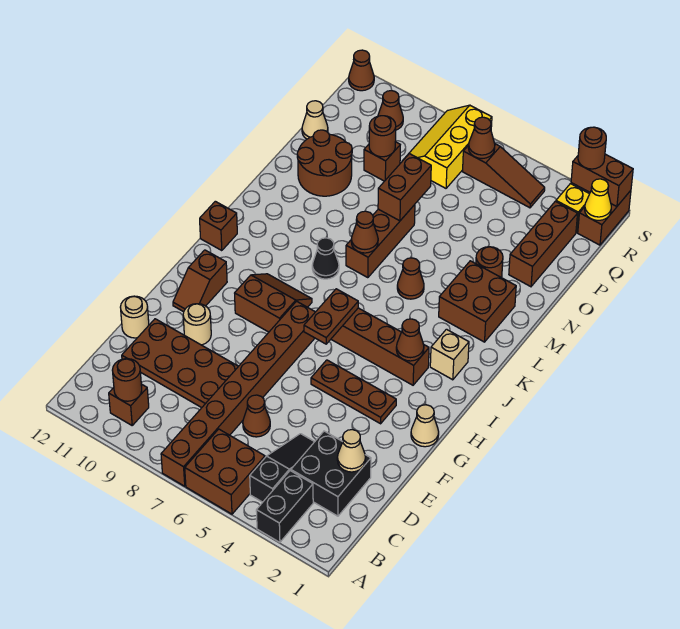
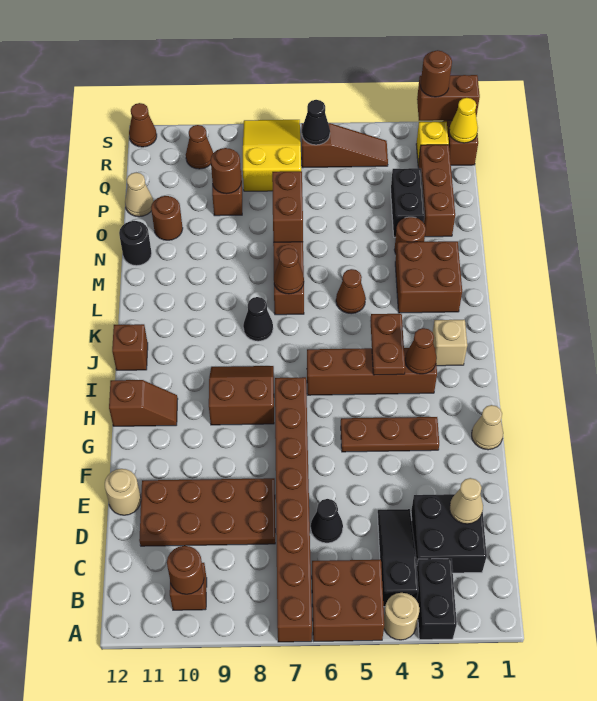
brown cone D6 level 1 -> black cone D6 level 1
tan round brick F10 level 1 -> tan round brick A4 level 1
brown slope G11:H11 level 1 top H -> brown slope H11:H12 level 1 top 12
brown plate H6:I6 level 2 -> brown plate I4:J4 level 2
brown round brick N10:O11 level 1 -> brown round brick O11 level 1
none -> black round brick N12 level 1
none -> black brick O3:P3 level 1
yellow slope Q7:S8 level 1 top 7 -> yellow slope Q7:S8 level 1 top Q
brown cone R6 level 2 -> black cone R6 level 2

